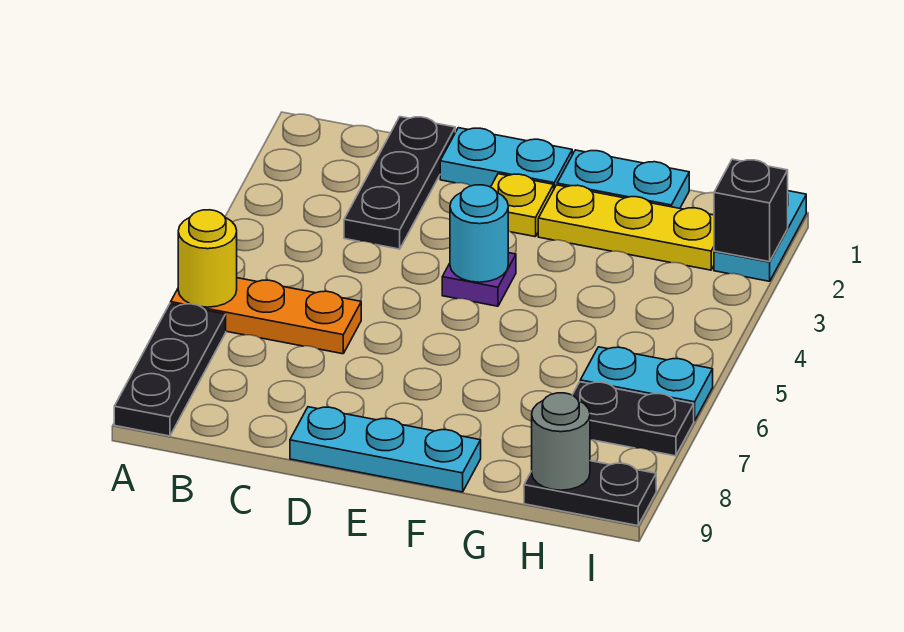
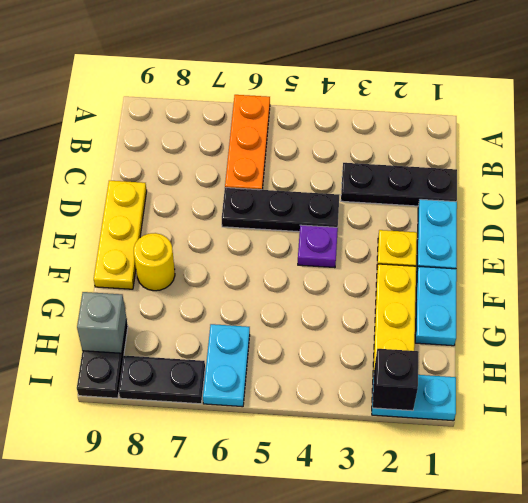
yellow round brick A6 level 2 -> yellow round brick F8 level 1
black plate A7:A9 level 1 -> black plate D4:D6 level 1
cyan plate D9:F9 level 1 -> yellow plate D9:F9 level 1
cyan round brick E4 level 2 -> none
black plate H7:I7 level 1 -> black plate I7:I8 level 1
grey round brick H9 level 2 -> grey brick H9 level 2

